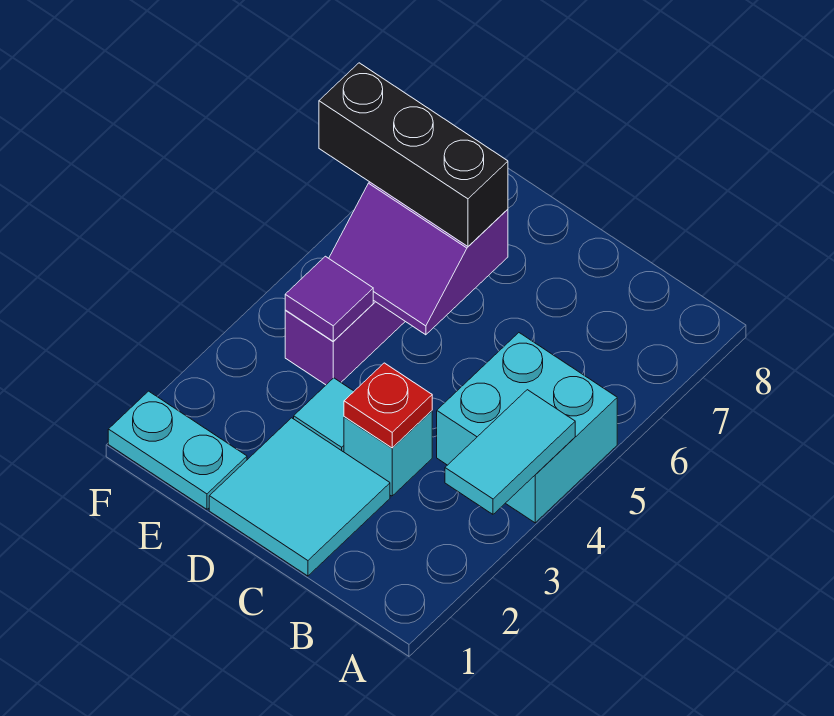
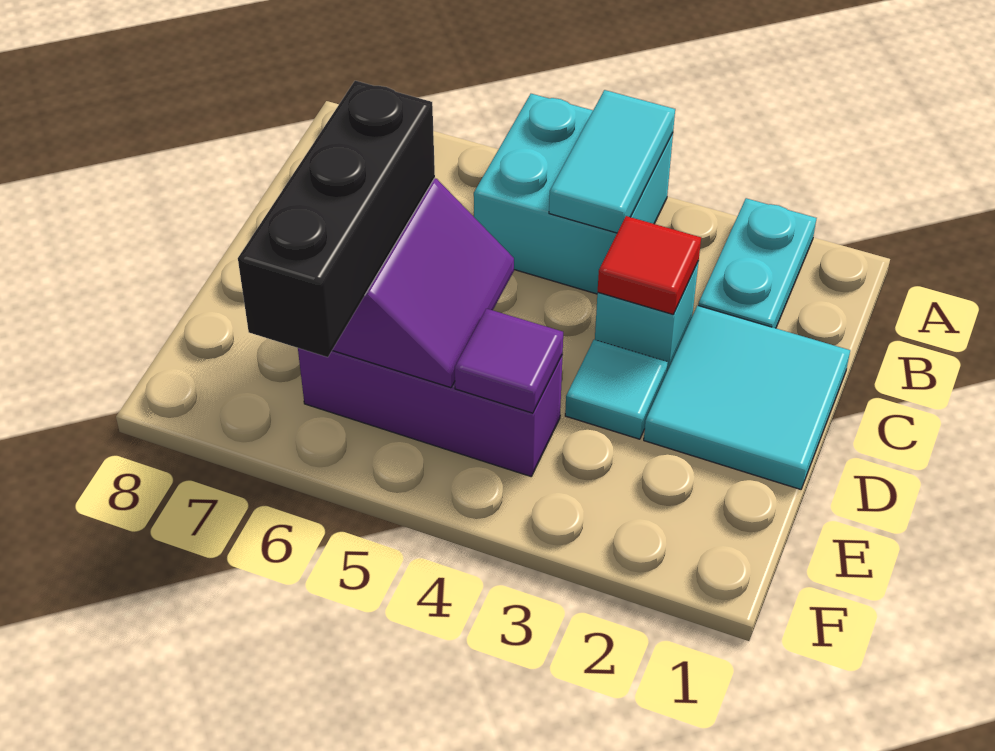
cyan tile A3:A4 level 2 -> cyan tile A4:B4 level 2
red plate C3 level 2 -> red tile C3 level 2
cyan plate E1:F1 level 1 -> cyan plate A2:B2 level 1

